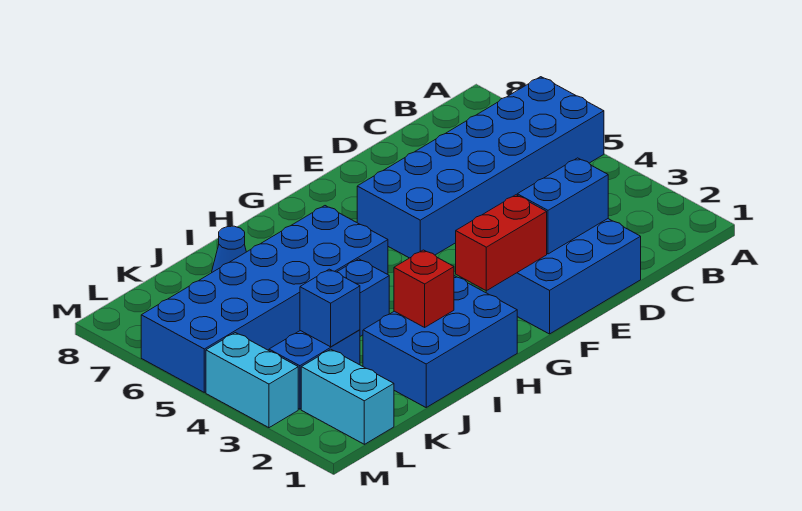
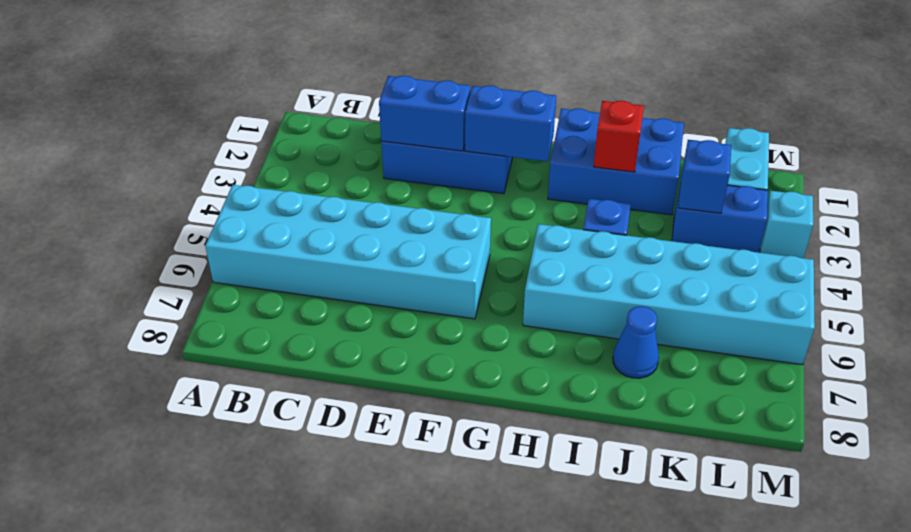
blue brick A5:F6 level 1 -> cyan brick A5:F6 level 1
red brick F2:G2 level 2 -> blue brick F2:G2 level 2
blue brick H5:M6 level 1 -> cyan brick H5:M6 level 1
cyan brick M3:M4 level 1 -> cyan brick M3 level 1

